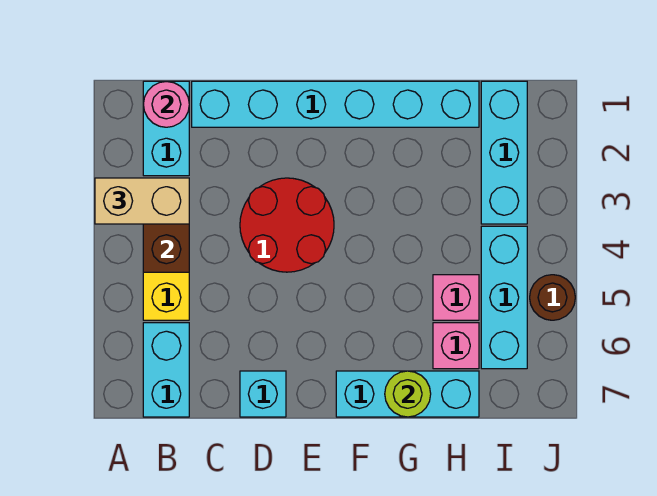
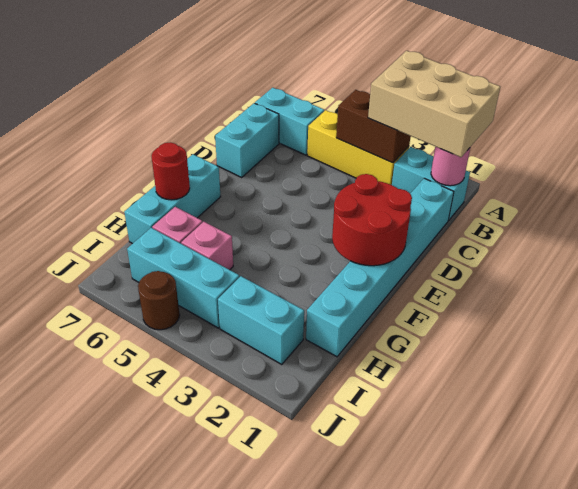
tan brick A3:B3 level 3 -> tan brick A1:B3 level 3
red round brick D3:E4 level 1 -> red round brick E1:F2 level 2
cyan brick D7 level 1 -> cyan brick C7:D7 level 1
lime round brick G7 level 2 -> red round brick G7 level 2
cyan brick I1:I3 level 1 -> cyan brick I2:I3 level 1

